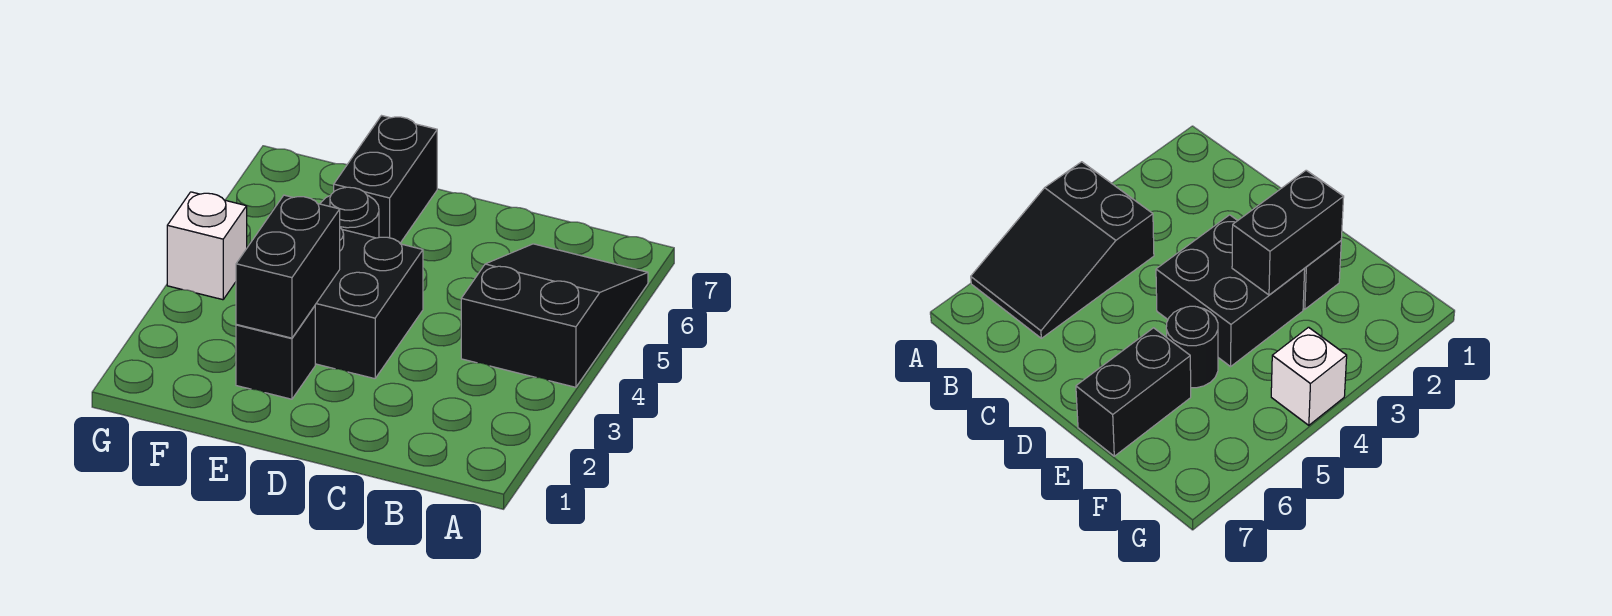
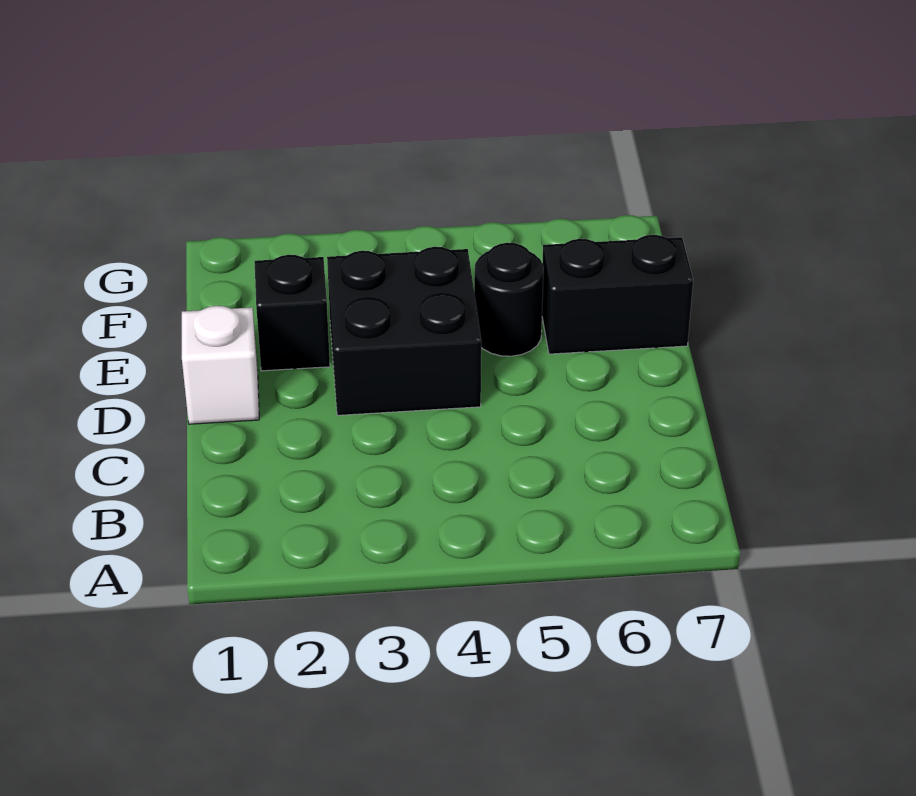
black slope A4:B6 level 1 top 4 -> none
black brick E2:E3 level 2 -> none
white brick G4 level 1 -> white brick D1 level 1

